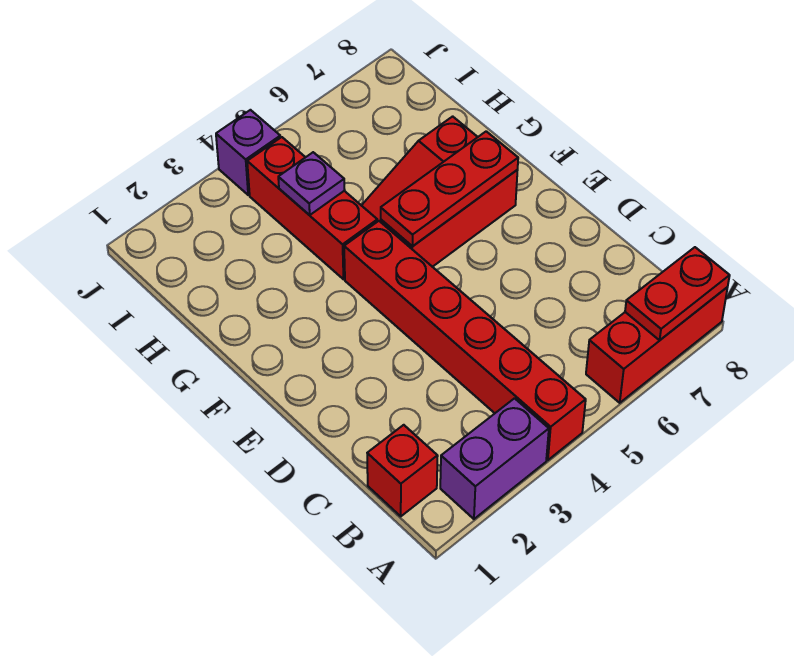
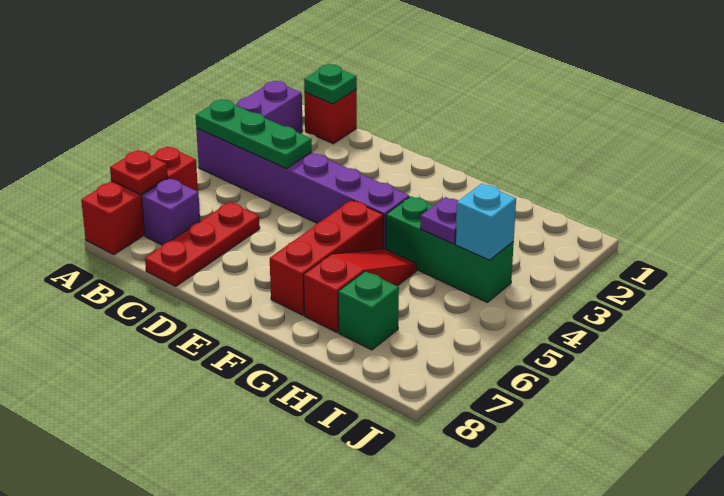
red brick A4:F4 level 1 -> purple brick A4:F4 level 1
none -> green plate A4:C4 level 2
red plate A7:A8 level 2 -> red plate A7 level 2
none -> green plate B1 level 2
red plate F5:F7 level 2 -> red plate C6:C8 level 1
red brick G4:I4 level 1 -> green brick G4:I4 level 1
none -> green brick H7 level 1
none -> cyan brick I4 level 2
purple brick J4 level 1 -> purple brick B7 level 1

